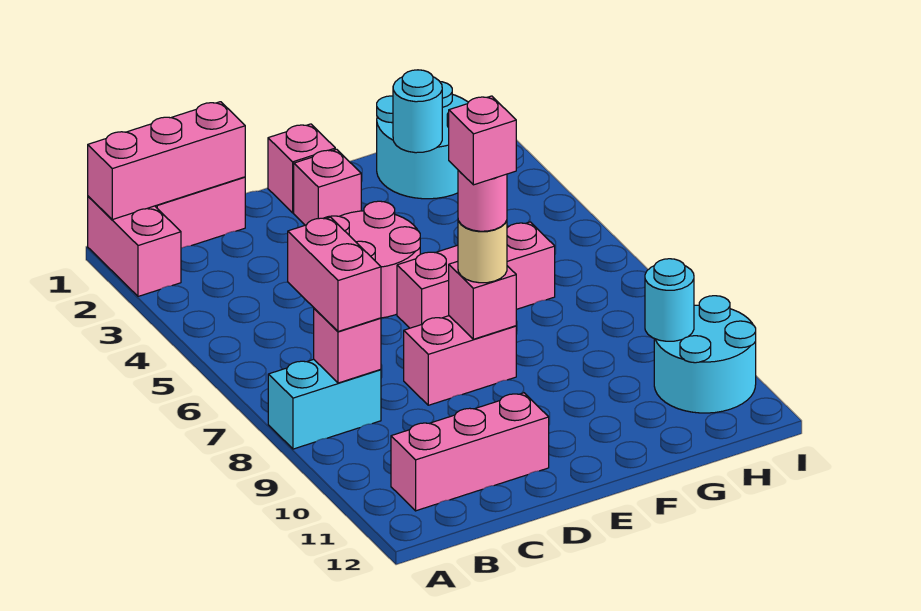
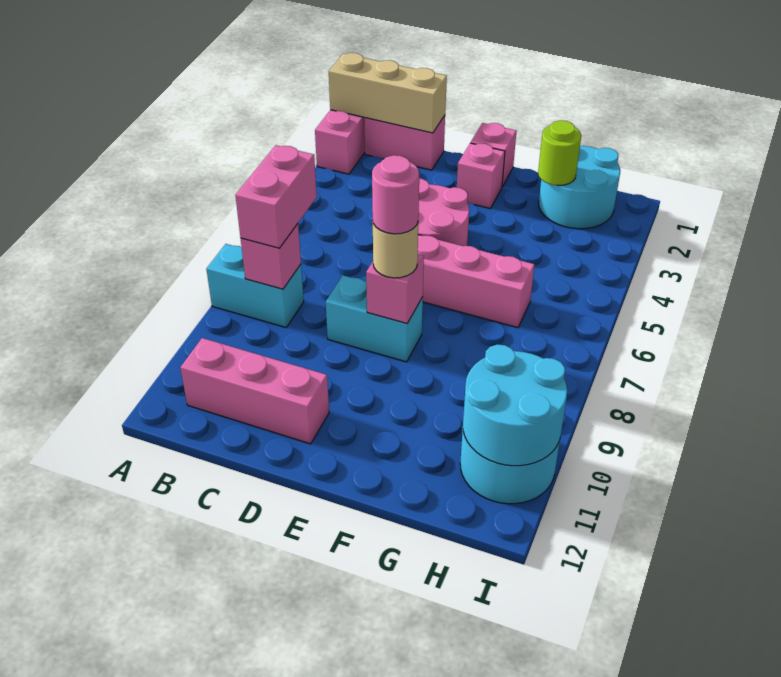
pink brick A1:C1 level 2 -> tan brick A1:C1 level 2
pink brick D8:E8 level 1 -> cyan brick D8:E8 level 1
pink brick E8 level 5 -> none
cyan round brick G2 level 2 -> lime round brick G2 level 2
cyan round brick H10 level 2 -> cyan round brick H10:I11 level 2

